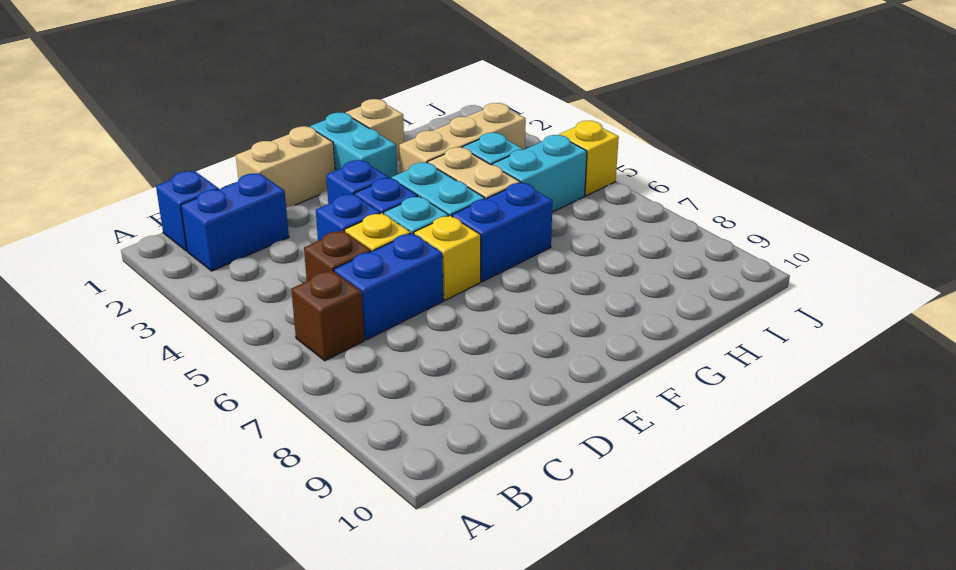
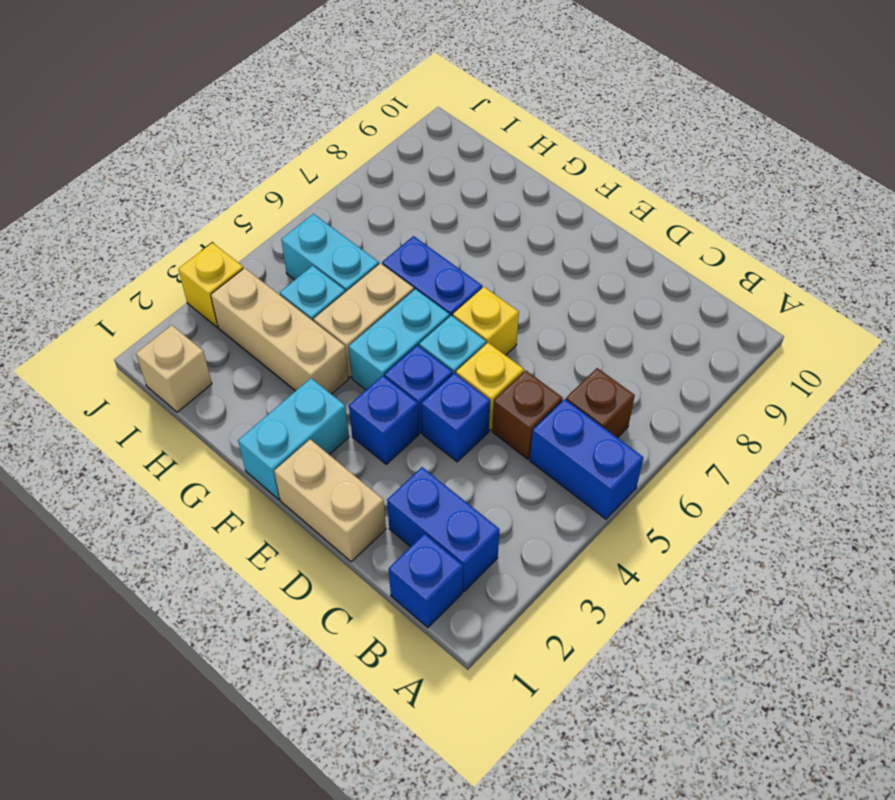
blue brick C6:D6 level 1 -> blue brick A5:B5 level 1
tan brick G1 level 1 -> tan brick I1 level 1
yellow brick J5 level 1 -> yellow brick J3 level 1

